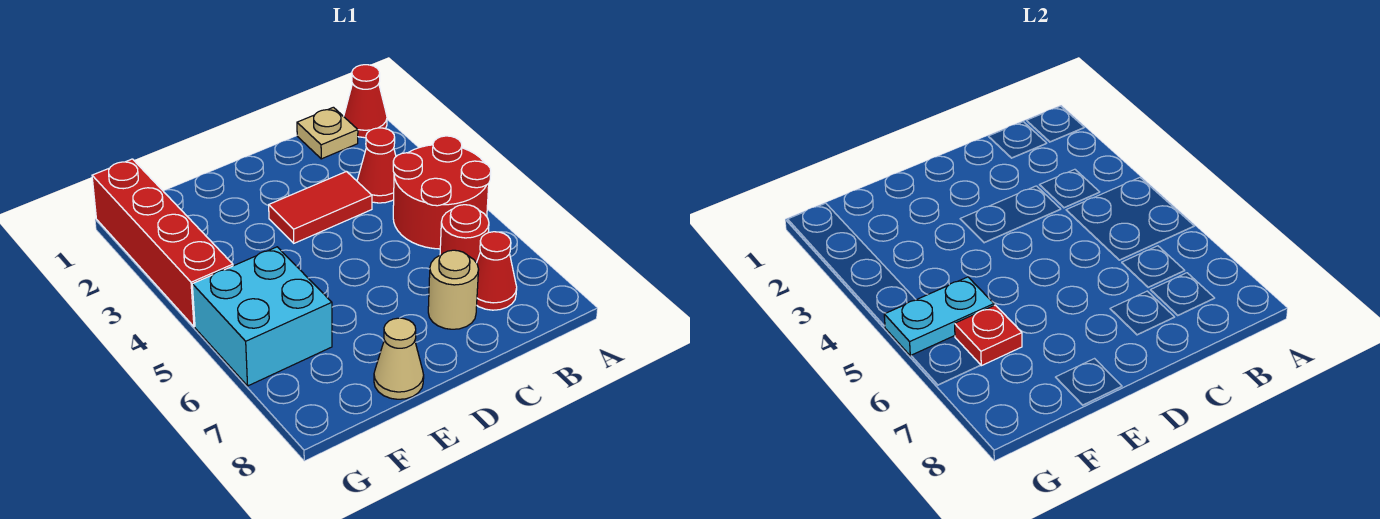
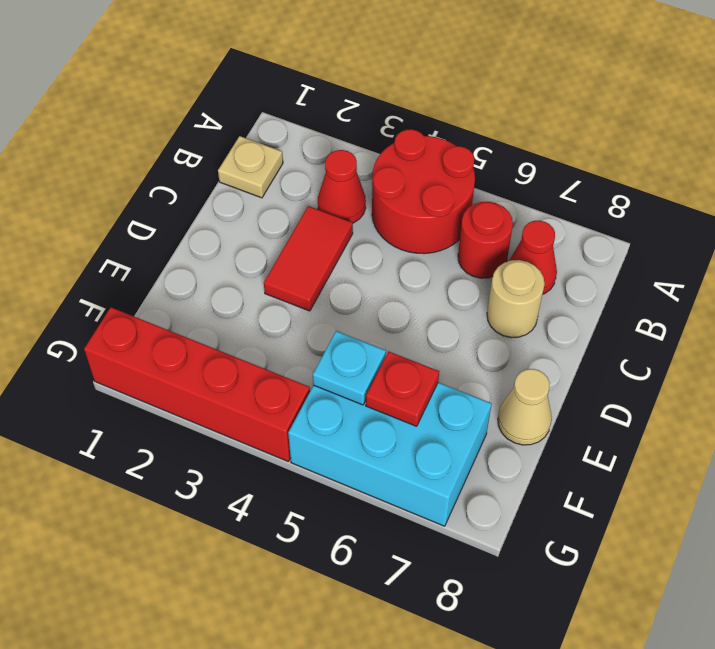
red cone A1 level 1 -> none
cyan brick F5:G6 level 1 -> cyan brick F5:G7 level 1
cyan plate F5:G5 level 2 -> cyan plate F5 level 2

